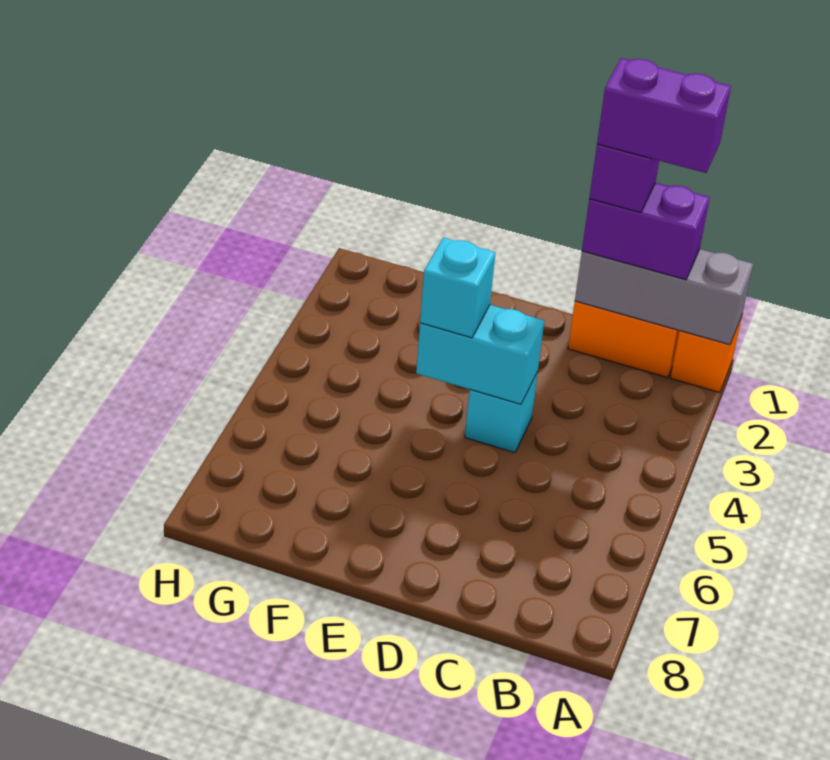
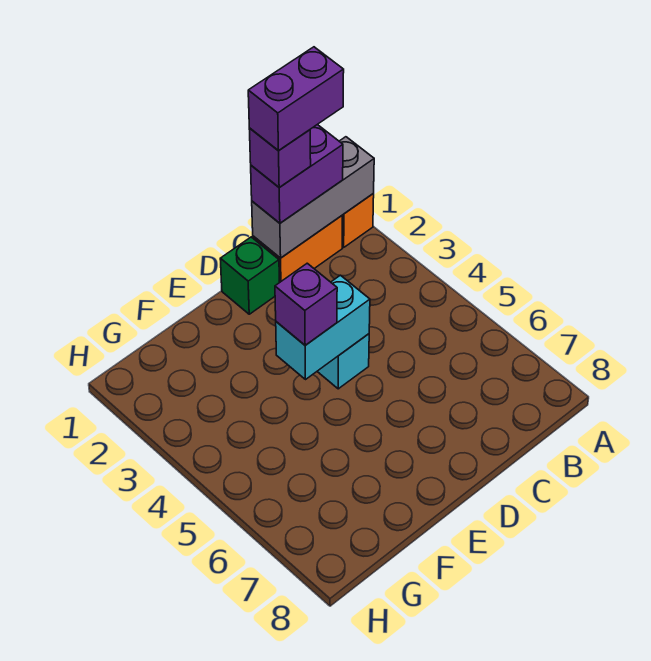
none -> green brick D1 level 1
cyan brick E4 level 3 -> purple brick E4 level 3

